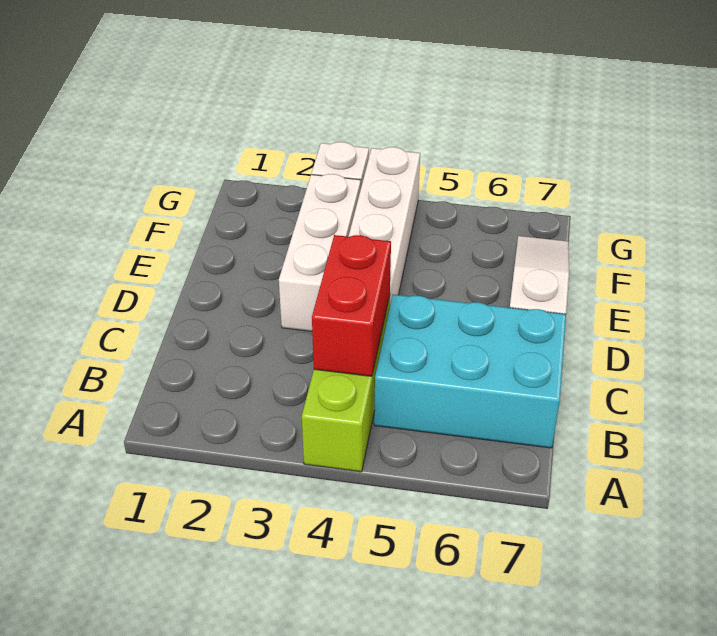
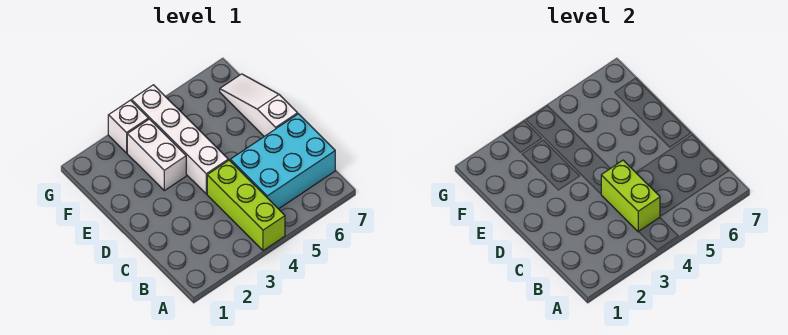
red brick B4:C4 level 2 -> lime brick B4:C4 level 2
white brick D3:F3 level 1 -> white brick E3:F3 level 1

